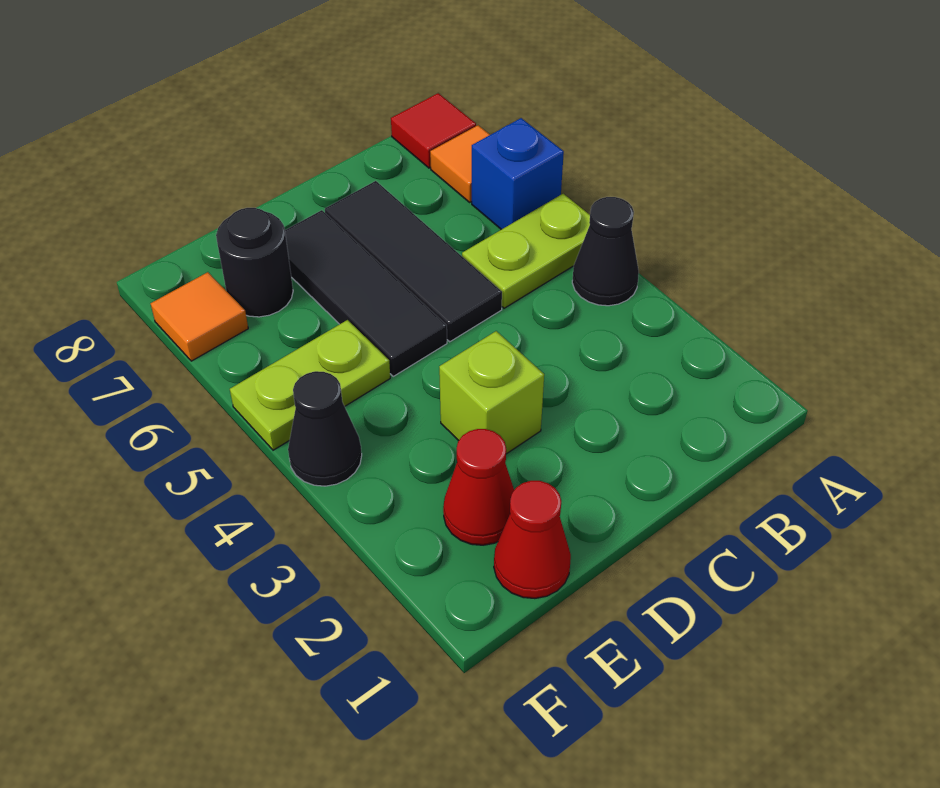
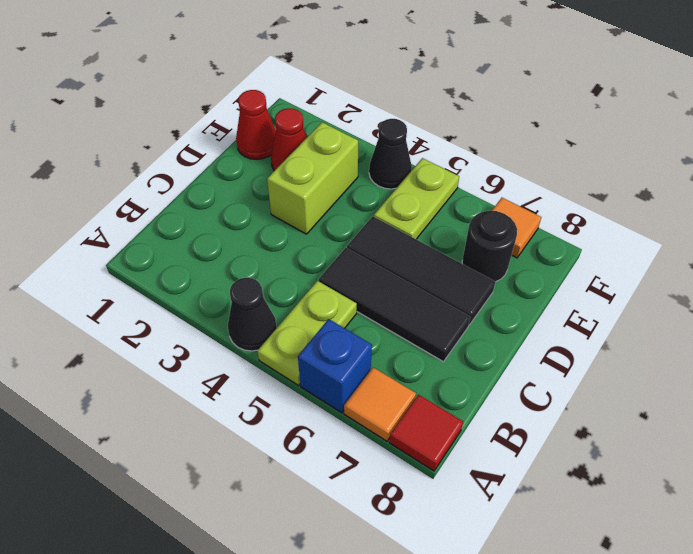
lime brick D3 level 1 -> lime brick D3:E3 level 1

